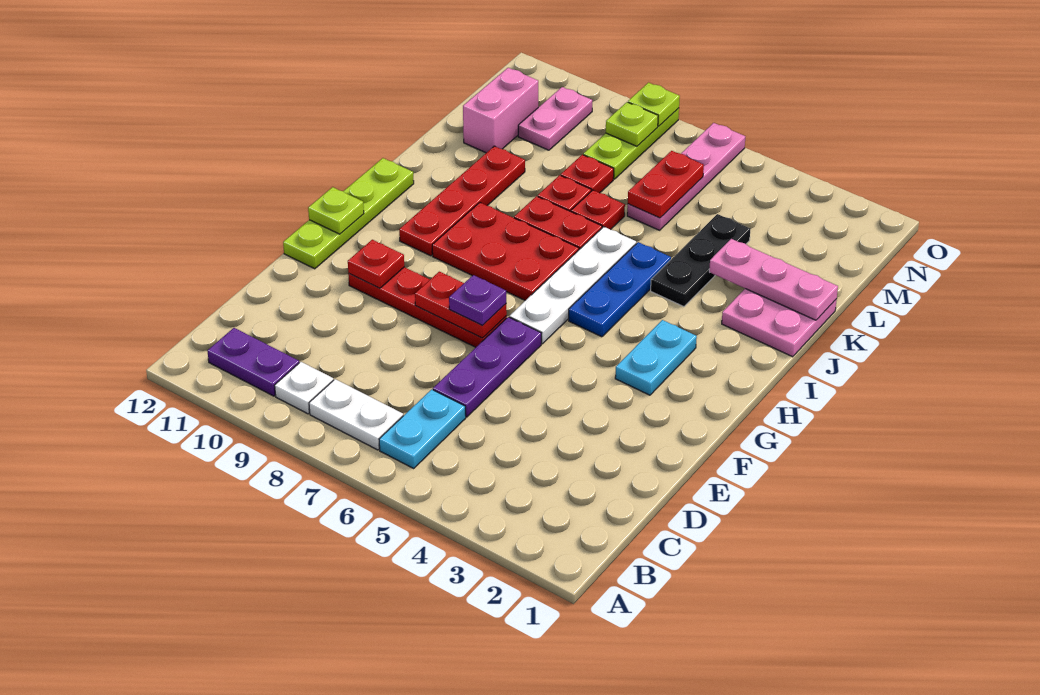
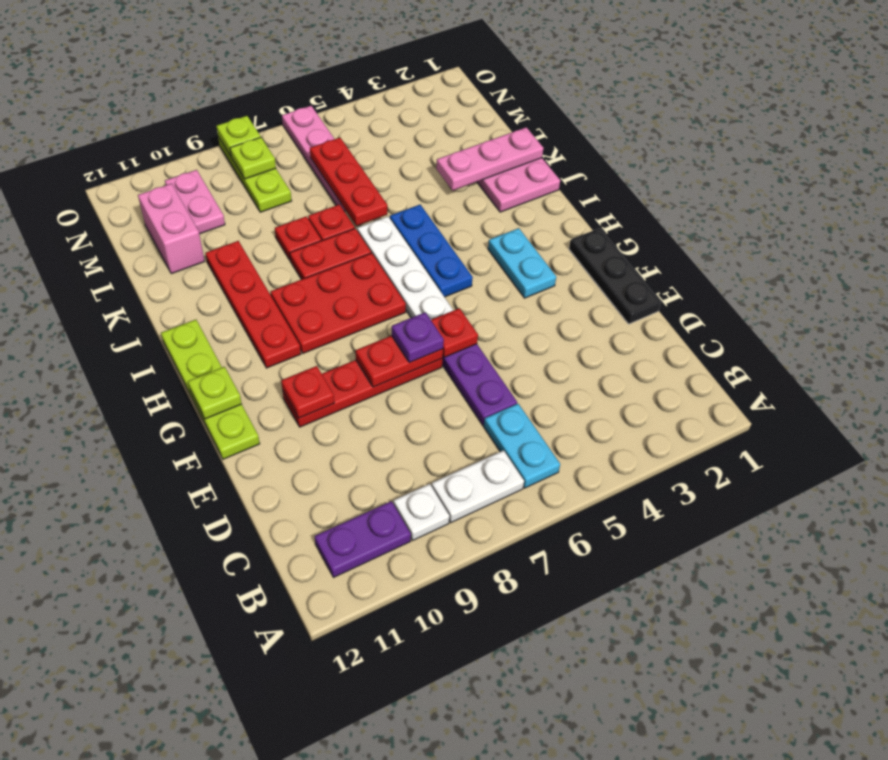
black plate J4:L4 level 1 -> black plate E1:G1 level 1
red plate L6:M6 level 2 -> red plate K6:M6 level 2
red plate L8 level 1 -> red plate F6 level 2

